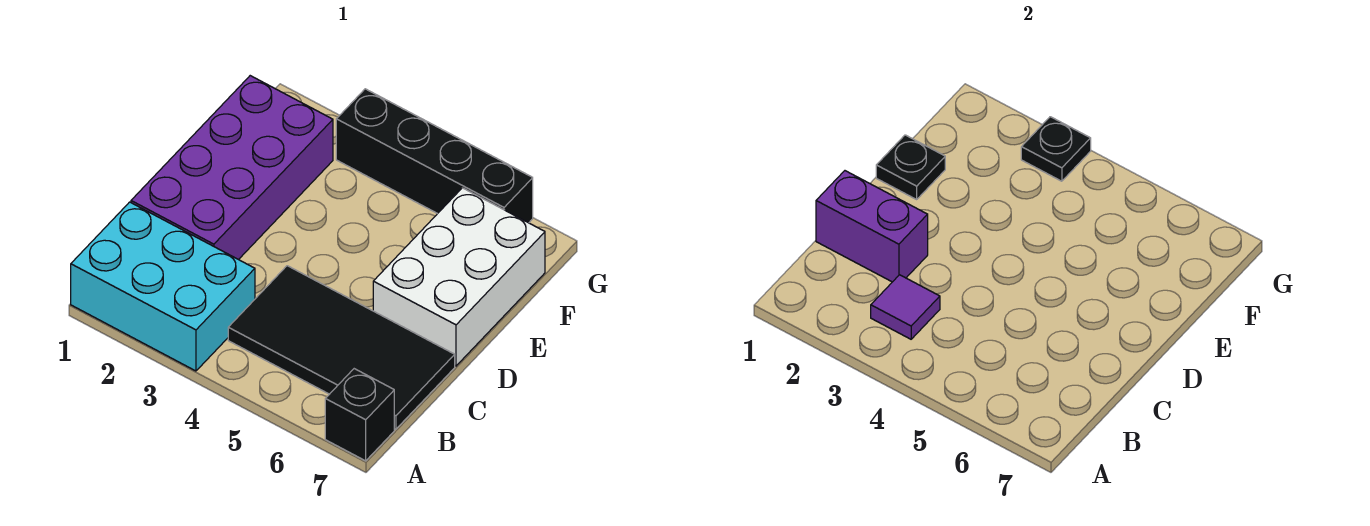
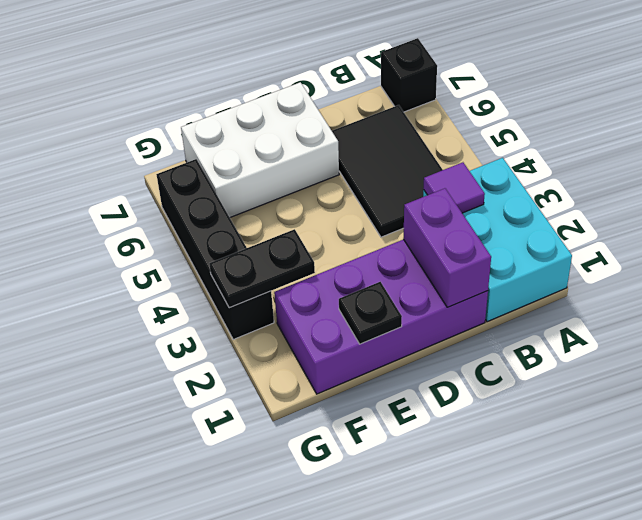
black tile B4:C7 level 1 -> black tile B4:C6 level 1
black plate G3 level 2 -> black plate F3:G3 level 2

